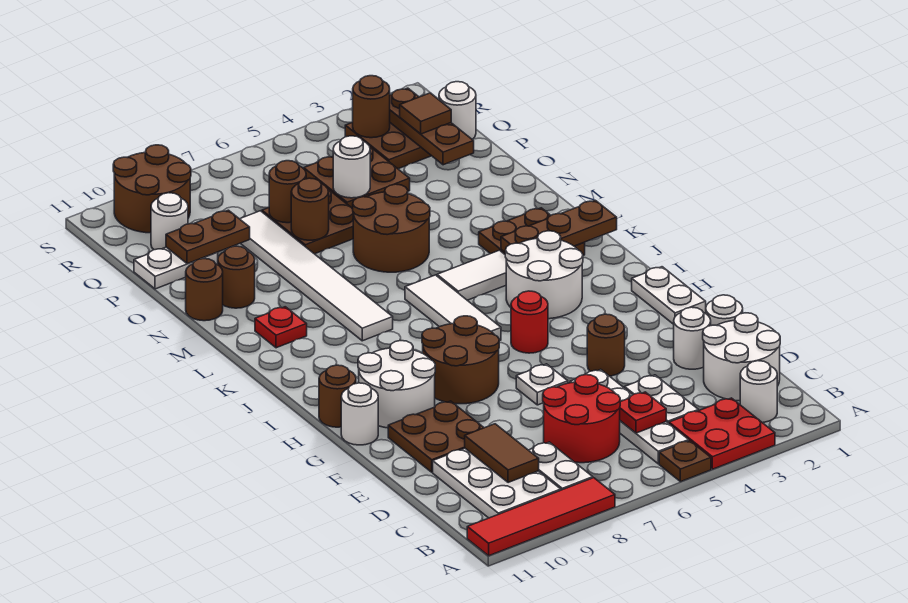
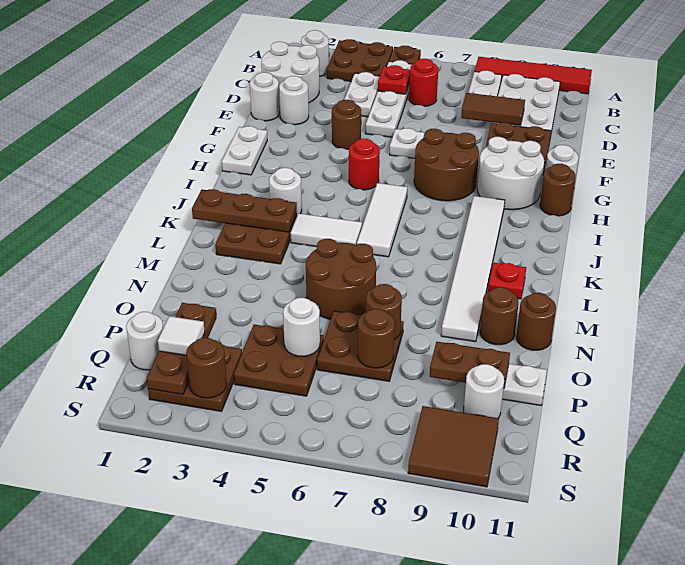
red plate A3:B4 level 1 -> brown plate A3:B4 level 1
red round brick C6:D7 level 1 -> red round brick C6 level 1
brown tile C9:D9 level 2 -> brown tile D8:D9 level 2
white round brick I3:J4 level 1 -> white round brick J3 level 1
white tile K8:P8 level 1 -> white tile I9:N9 level 1
brown tile Q2 level 3 -> white tile Q2 level 3
brown round brick R9:S10 level 1 -> brown tile R9:S10 level 1

